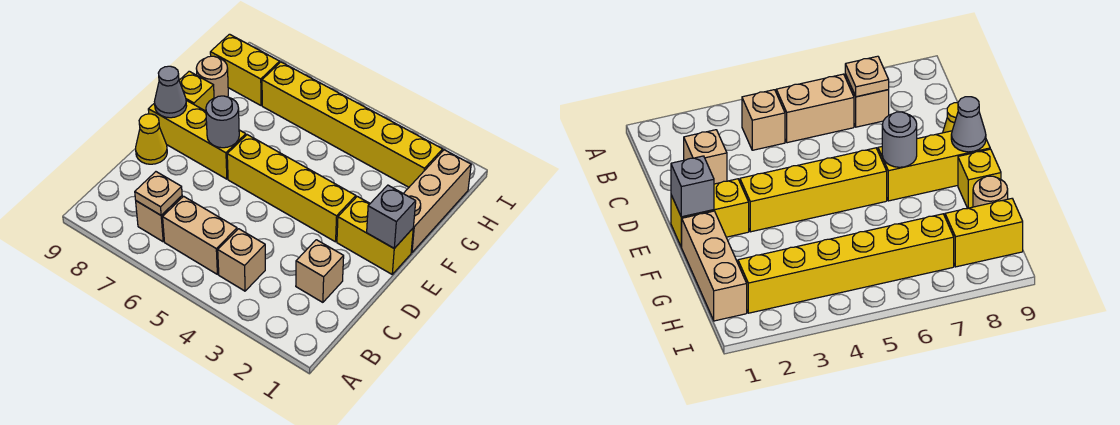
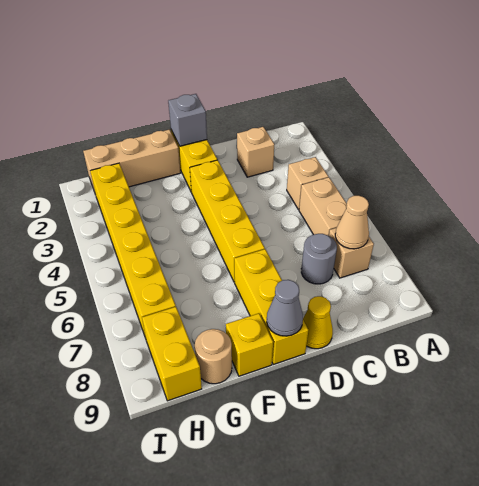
tan plate B7 level 2 -> tan cone B7 level 2
grey round brick E7 level 2 -> grey round brick C7 level 1

